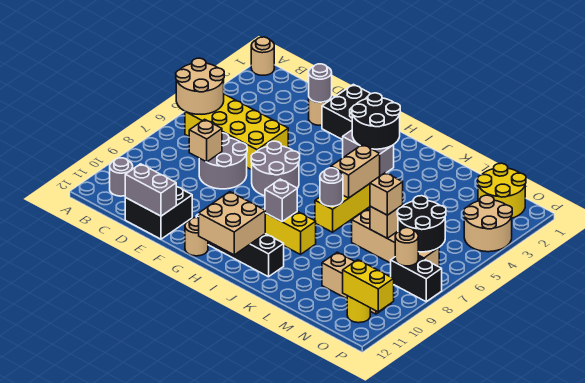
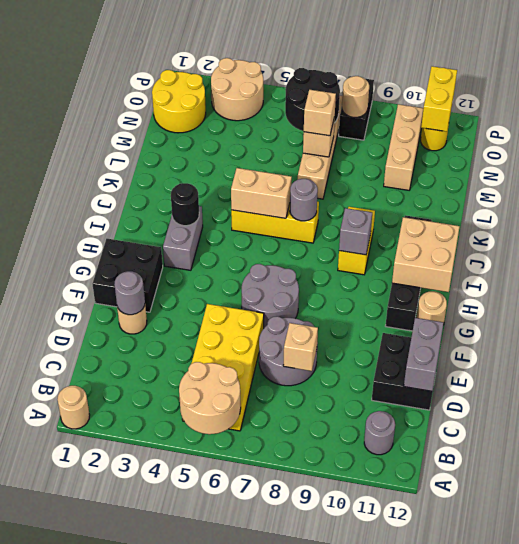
black round brick H2:I3 level 2 -> black round brick I3 level 2

